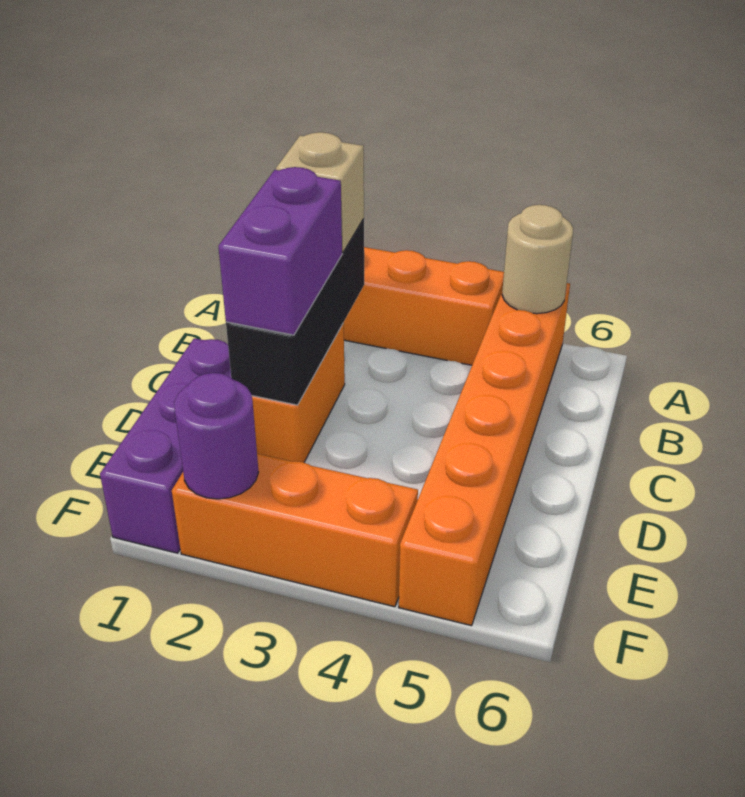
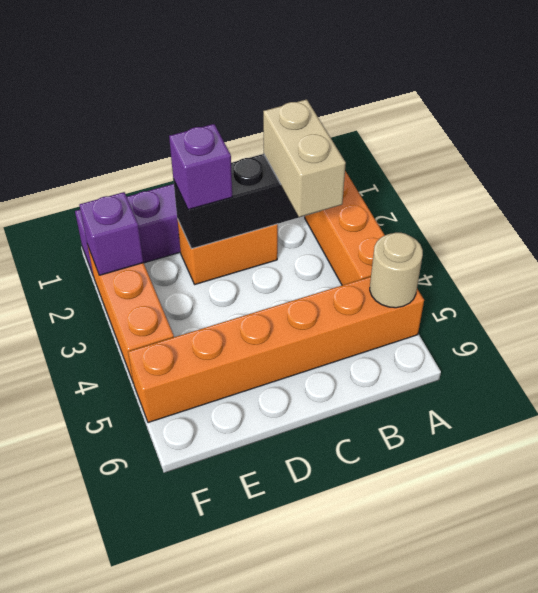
tan brick B2 level 3 -> tan brick B2:B3 level 3
purple brick C2:D2 level 3 -> purple brick D2 level 3
purple round brick F2 level 2 -> purple brick F2 level 2

